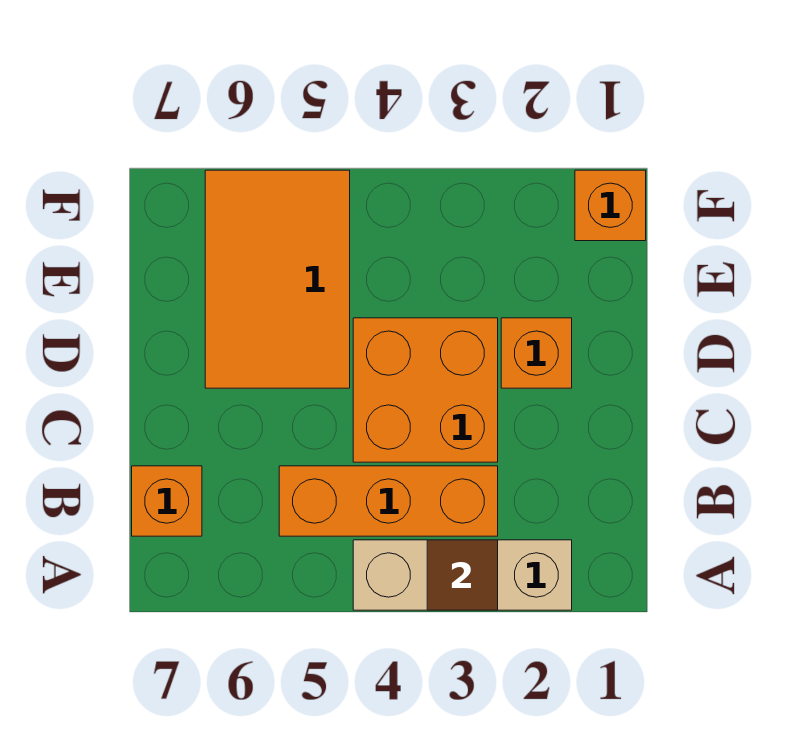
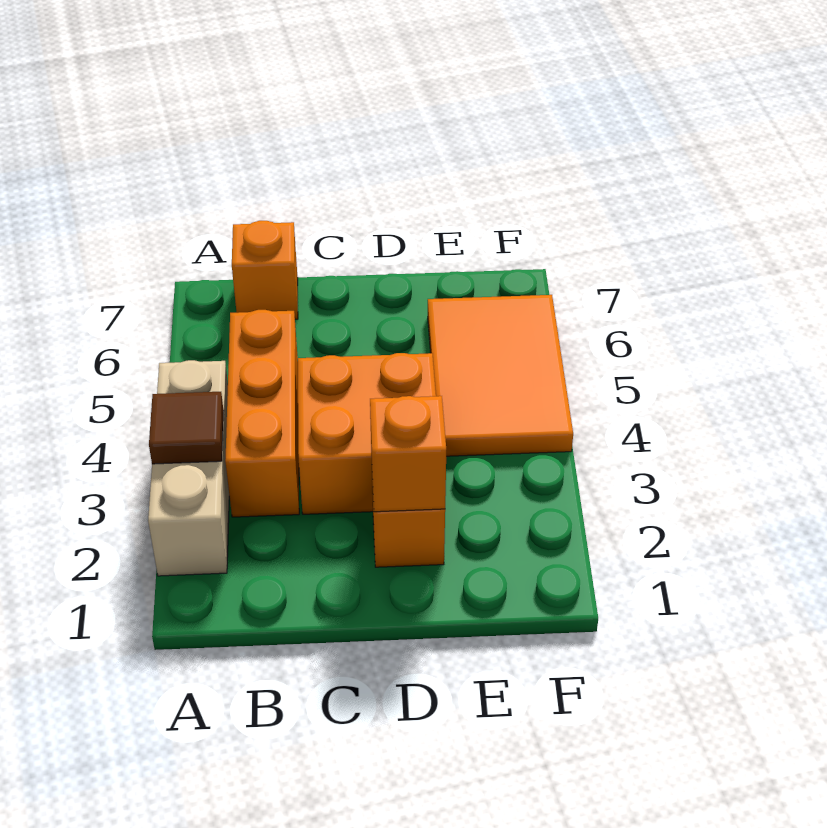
orange tile D5:F6 level 1 -> orange tile E4:F6 level 1
orange brick F1 level 1 -> orange brick D2 level 2

